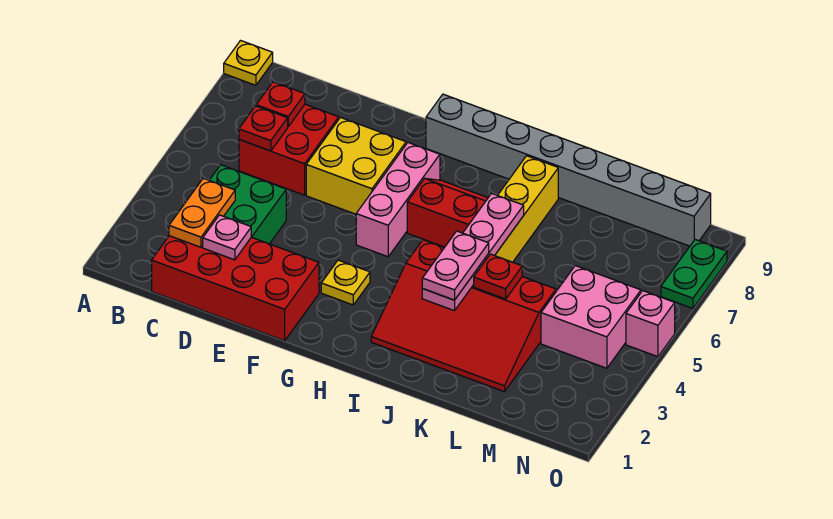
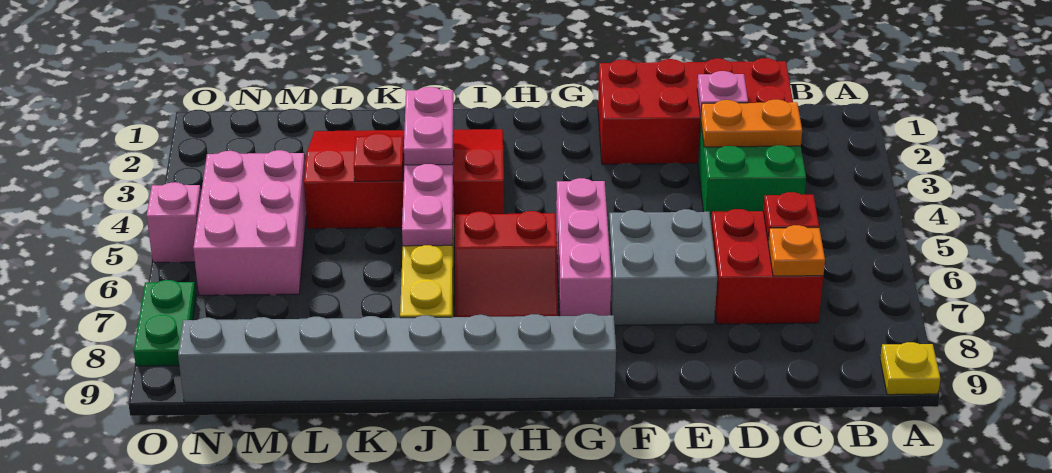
orange plate C2:C3 level 2 -> orange plate C3:D3 level 2
red plate C7 level 2 -> orange plate C7 level 2
yellow brick E6:F7 level 1 -> grey brick E6:F7 level 1
yellow plate G3 level 1 -> none
pink brick M4:N5 level 1 -> pink brick M4:N6 level 1

